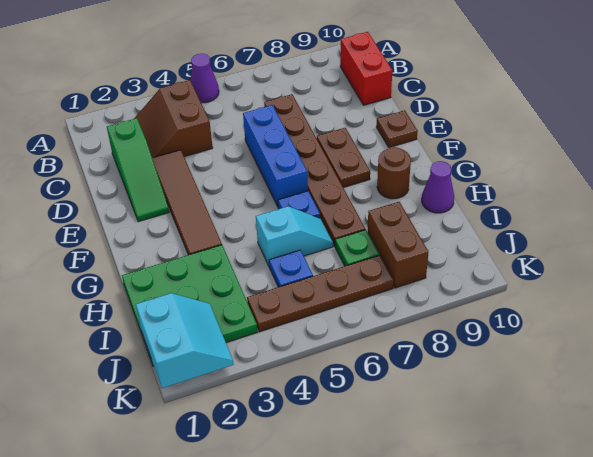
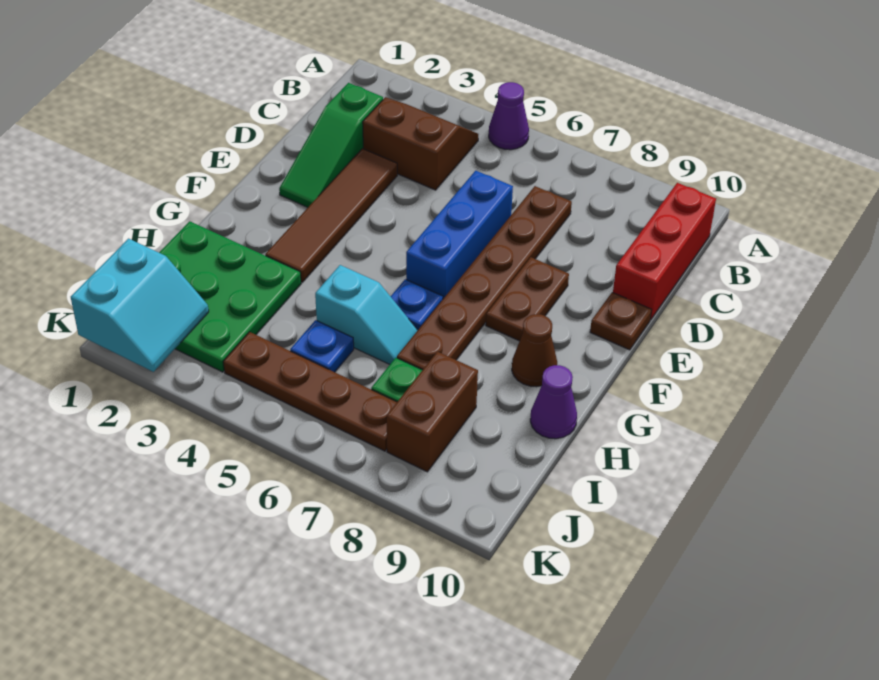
brown slope B3:C4 level 1 top 4 -> brown slope B3:C4 level 1 top C
red brick B10:C10 level 1 -> red brick B10:D10 level 1
brown round brick G9 level 1 -> brown cone G9 level 1

